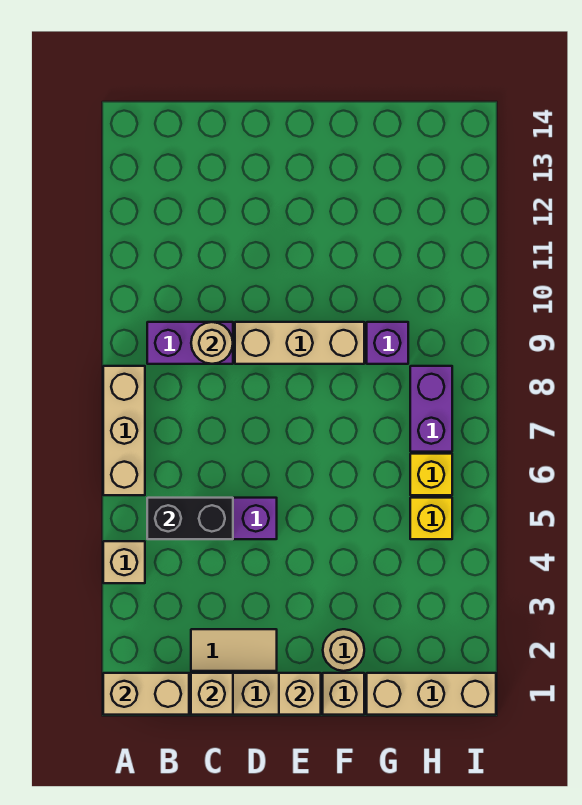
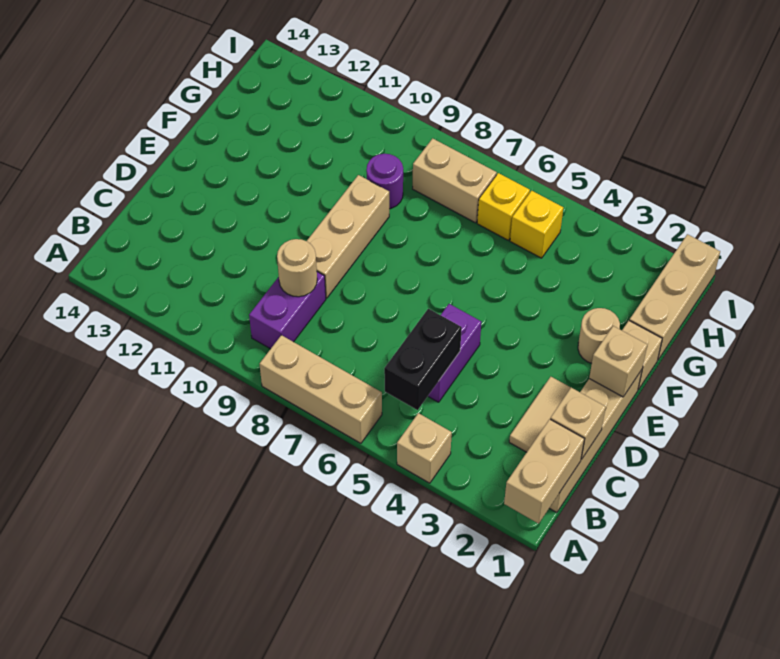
purple brick G9 level 1 -> purple round brick G9 level 1
purple brick H7:H8 level 1 -> tan brick H7:H8 level 1

